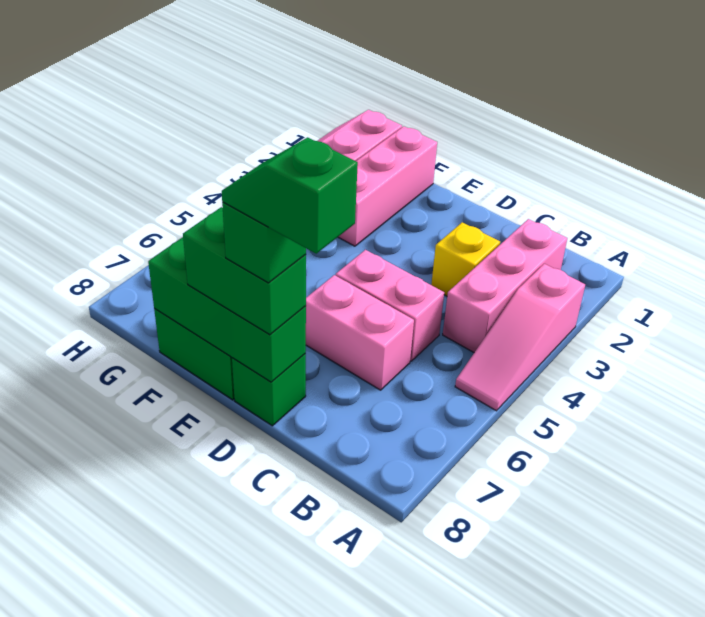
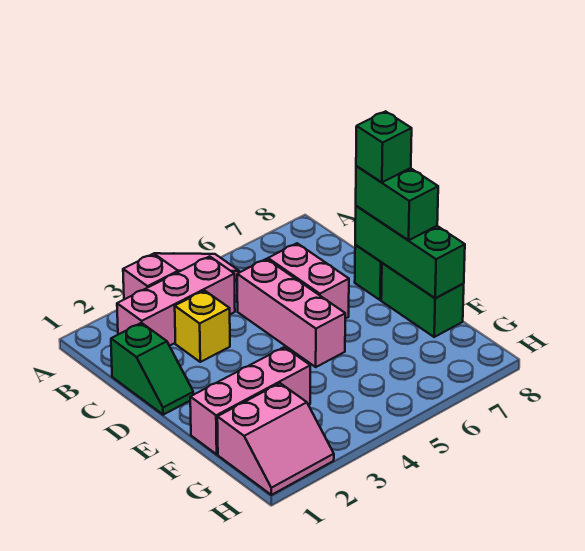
pink brick C5:D5 level 1 -> pink brick C5:E5 level 1
green slope C8:D8 level 5 top C -> green slope C1:D1 level 1 top C

